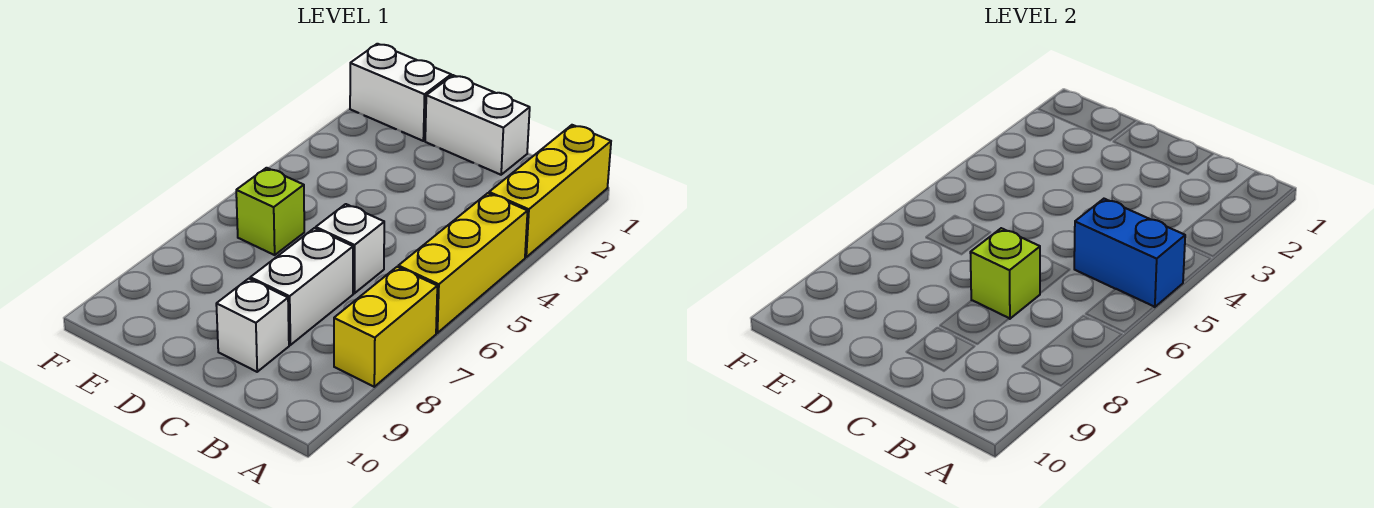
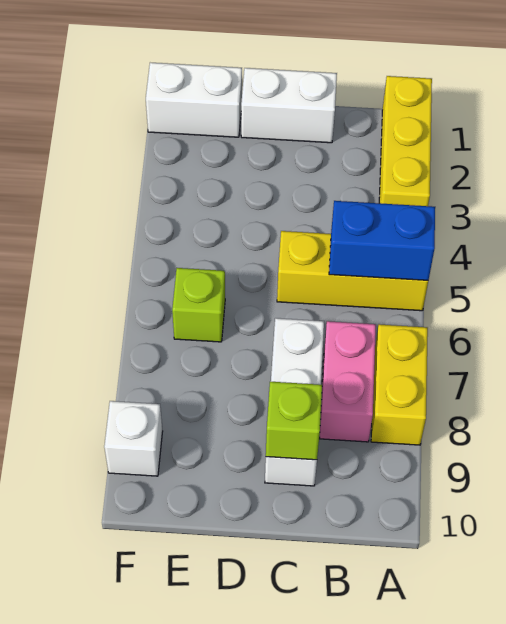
yellow brick A4:A6 level 1 -> yellow brick A5:C5 level 1
none -> pink brick B7:B8 level 1
white brick C6 level 1 -> white brick F9 level 1
lime brick C7 level 2 -> lime brick C9 level 2

